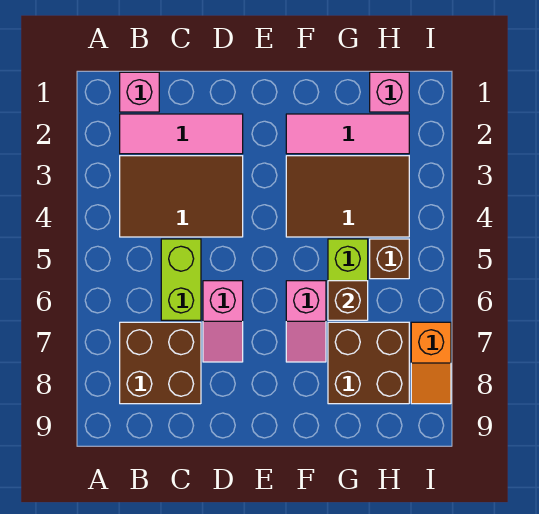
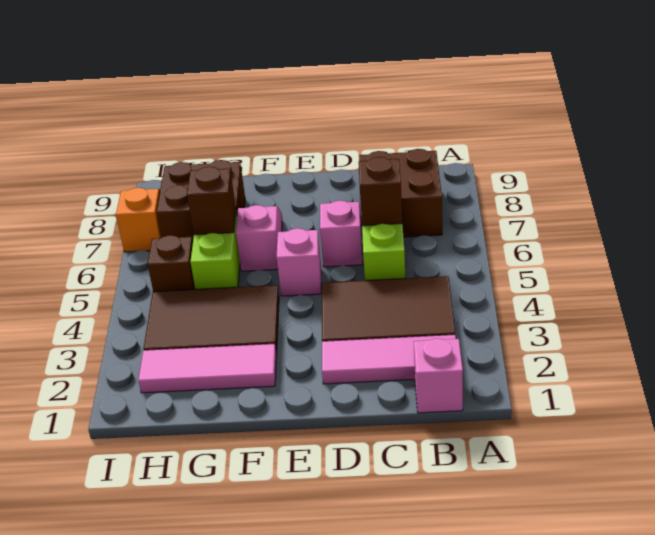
none -> brown brick C6 level 2
pink brick H1 level 1 -> pink brick E5 level 1

